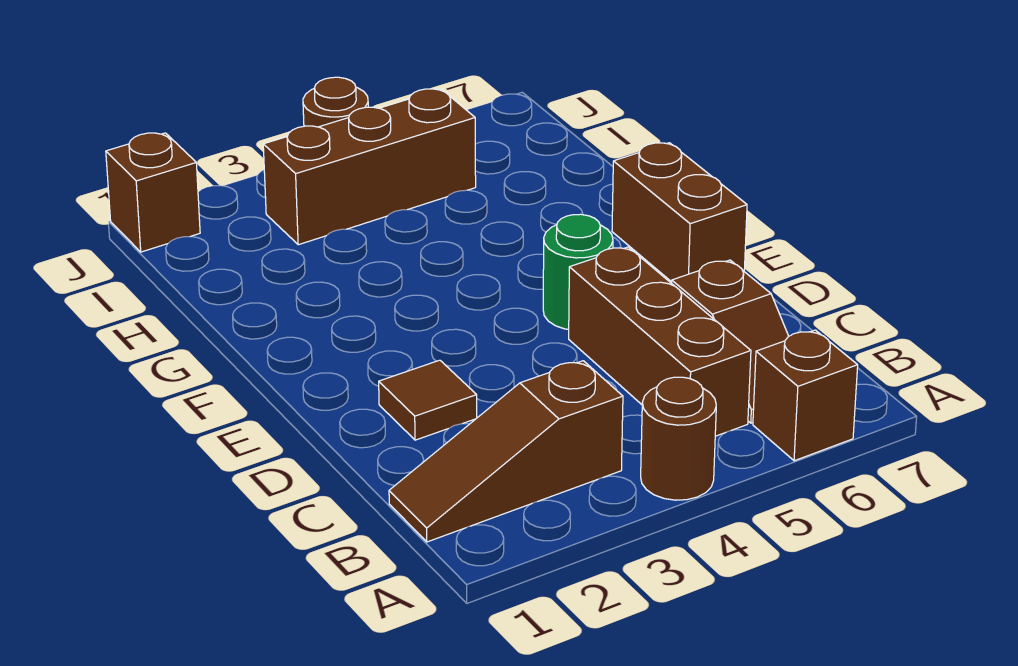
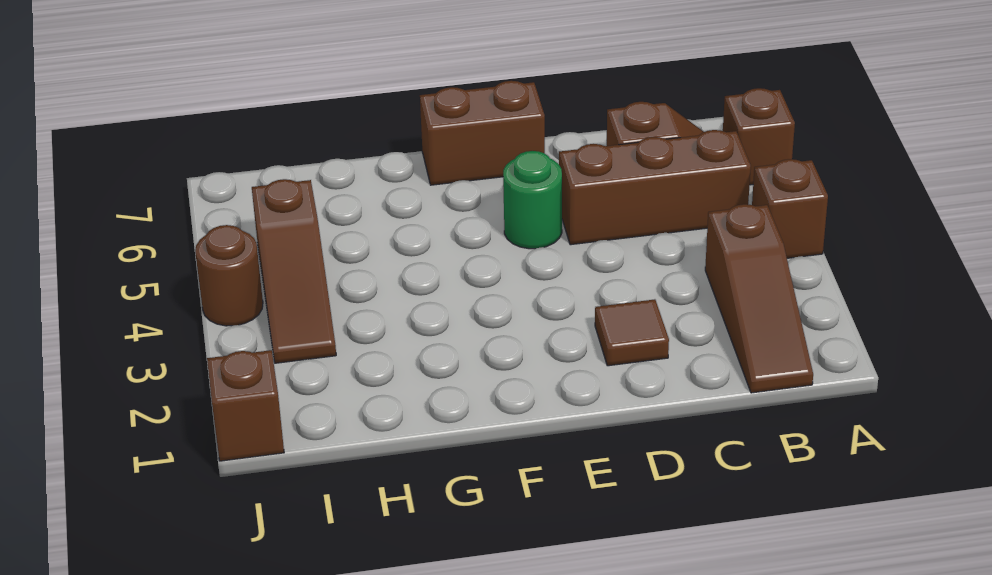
brown round brick A4 level 1 -> brown brick A4 level 1
brown brick I3:I5 level 1 -> brown slope I3:I5 level 1 top 5

